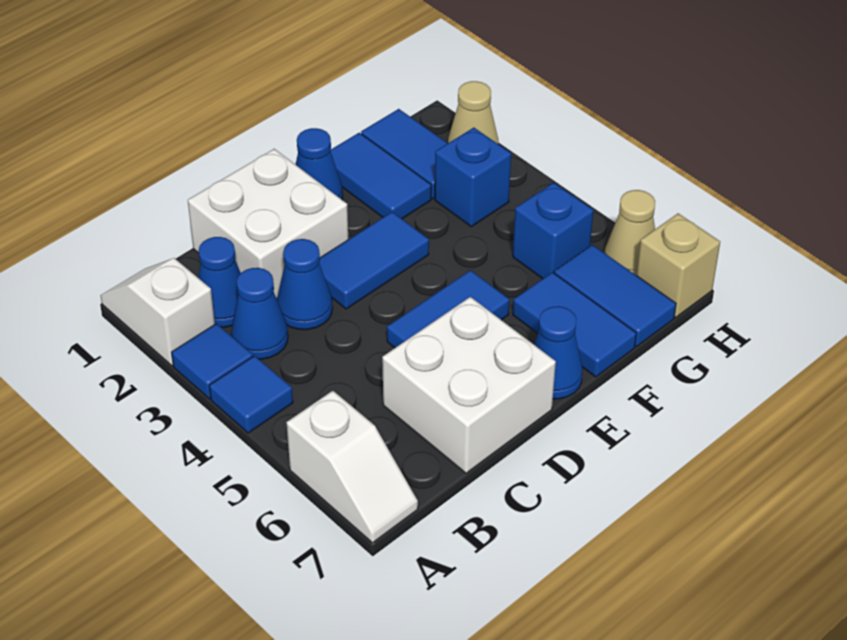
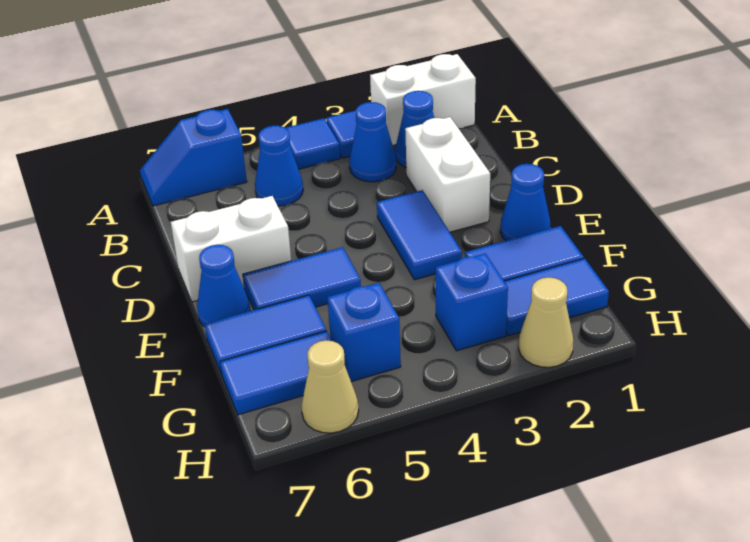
white slope A1:A2 level 1 top 2 -> white brick A1:A2 level 1
white slope A6:A7 level 1 top 6 -> blue slope A6:A7 level 1 top 6
white brick C1:D2 level 1 -> white brick C2:D2 level 1
blue cone C3 level 1 -> blue cone B5 level 1
white brick C6:D7 level 1 -> white brick D6:D7 level 1
blue tile D5:E5 level 1 -> blue tile E5:E6 level 1
tan brick H7 level 1 -> none

